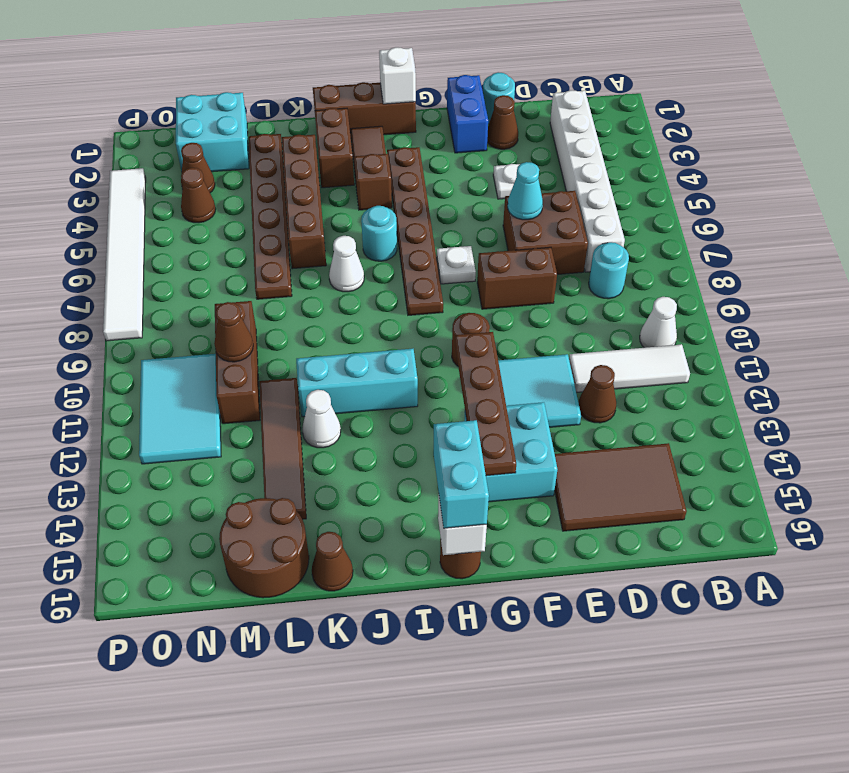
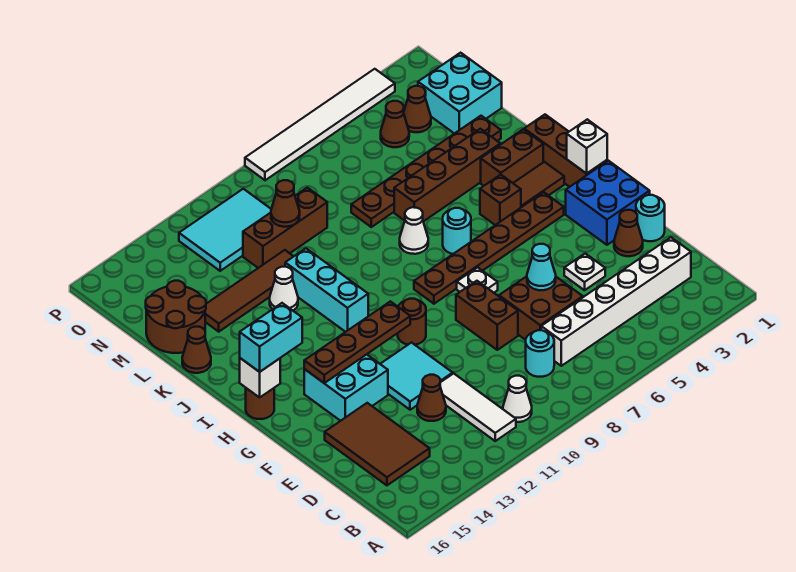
blue brick F1:F2 level 1 -> blue brick F1:G2 level 1

